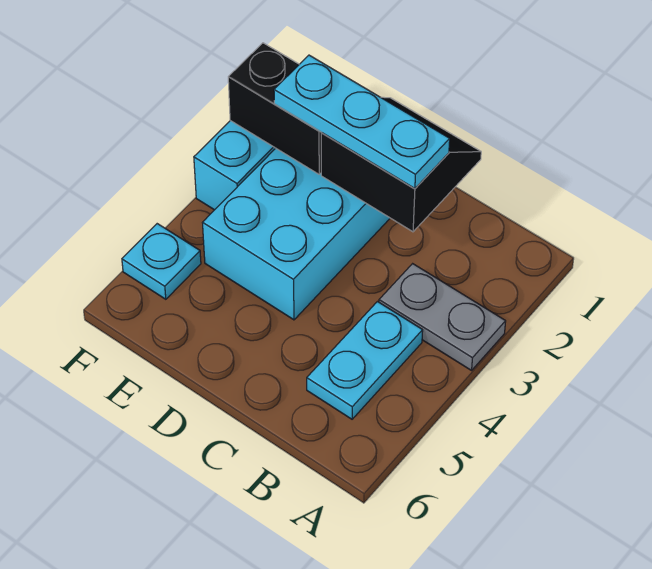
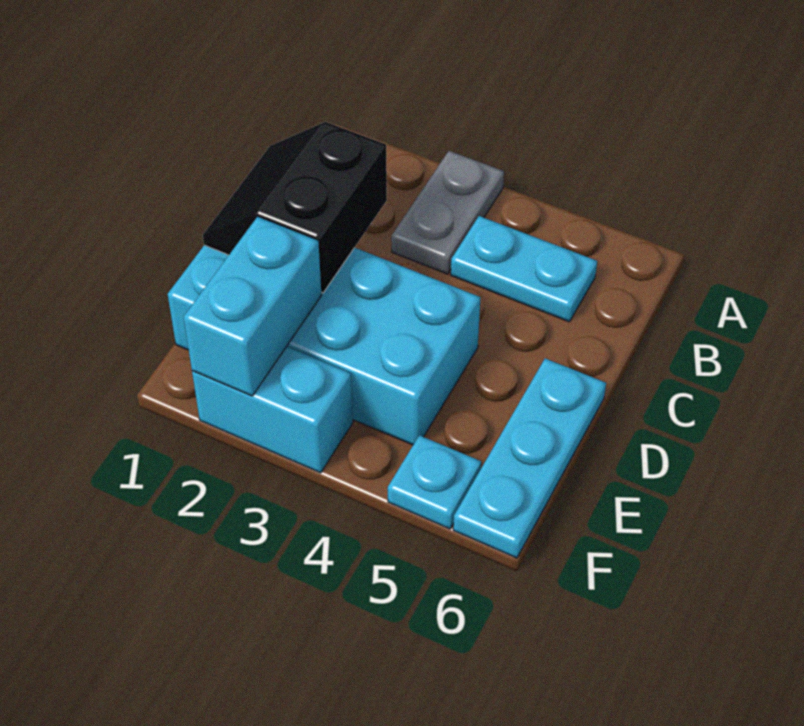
cyan plate C2:E2 level 3 -> cyan plate D6:F6 level 1
black brick E2:F2 level 2 -> cyan brick E2:F2 level 2

